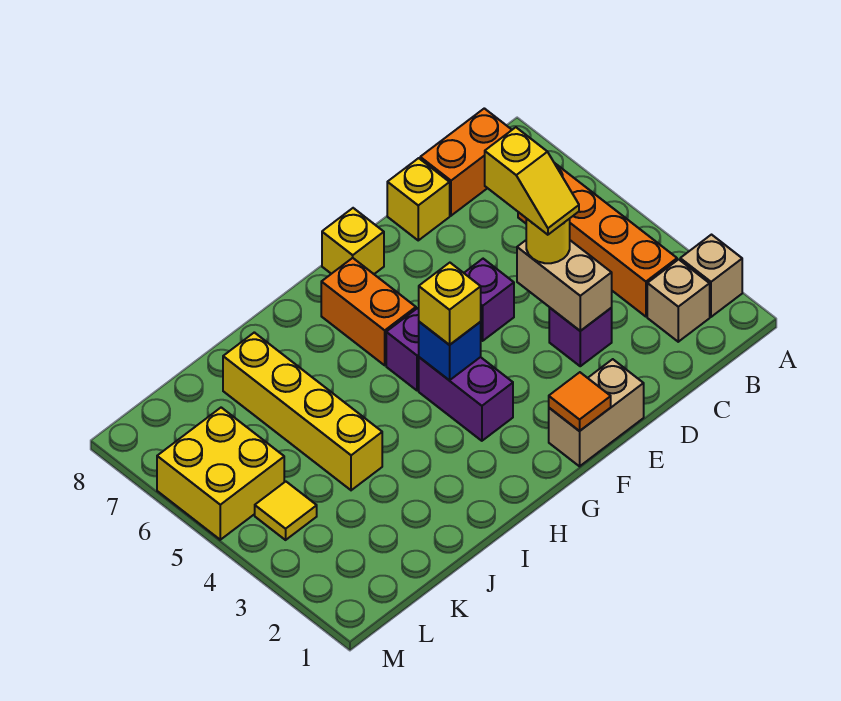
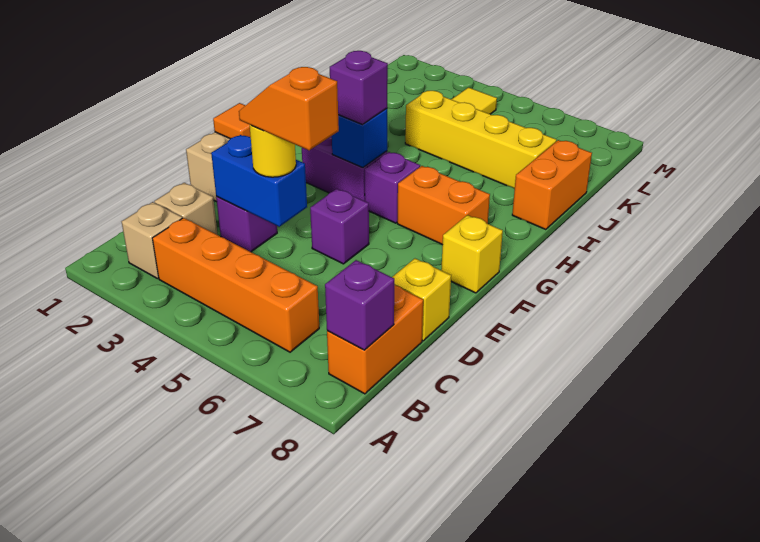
tan brick A2 level 1 -> tan brick C2 level 1
none -> purple brick B8 level 2
tan brick D3:D4 level 2 -> blue brick D3:D4 level 2
yellow slope D4:D5 level 4 top 5 -> orange slope D4:D5 level 4 top 5
yellow brick G4 level 3 -> purple brick G4 level 3
none -> orange brick I8:J8 level 1
yellow brick L5:M6 level 1 -> none

